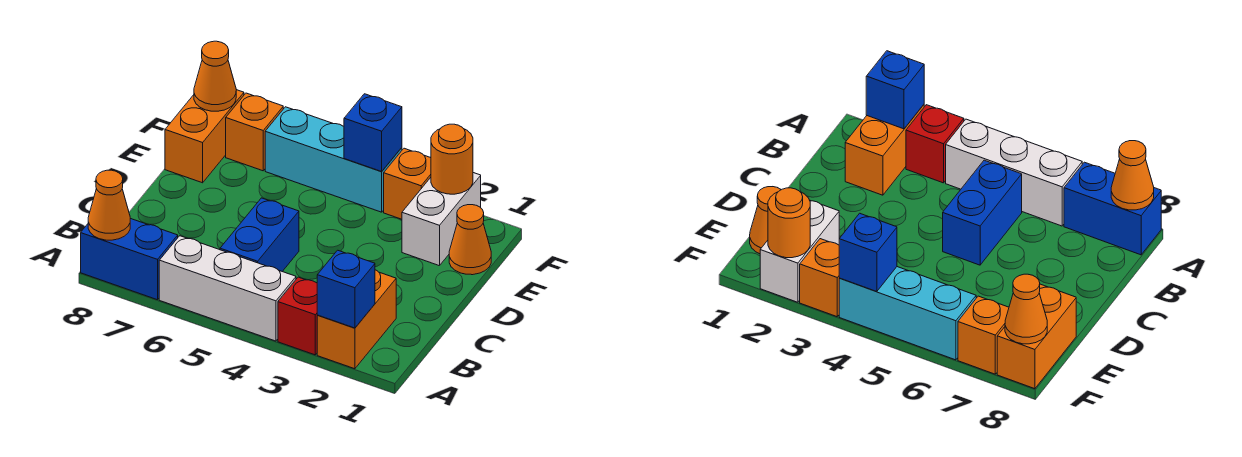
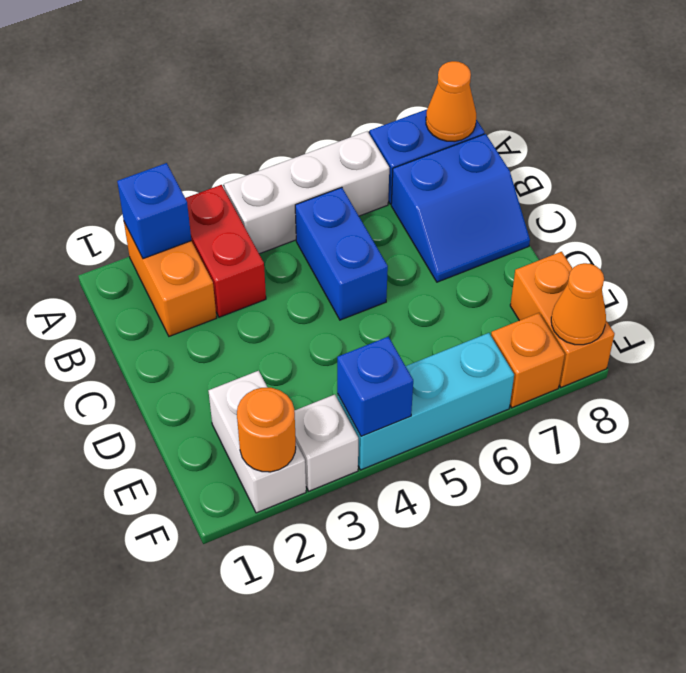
red brick A3 level 1 -> red brick A3:B3 level 1
none -> blue slope B7:C8 level 1 top B
orange cone E1 level 1 -> none
orange brick F3 level 1 -> white brick F3 level 1

